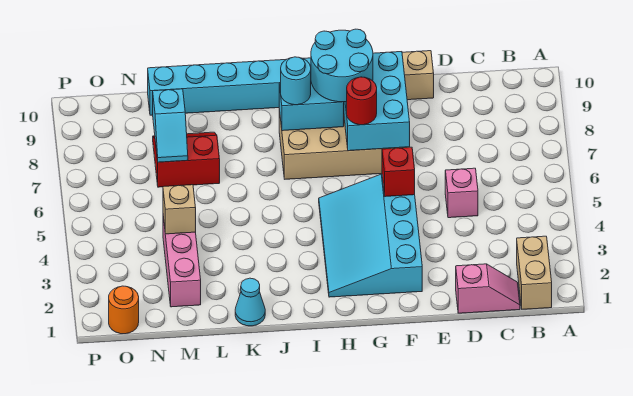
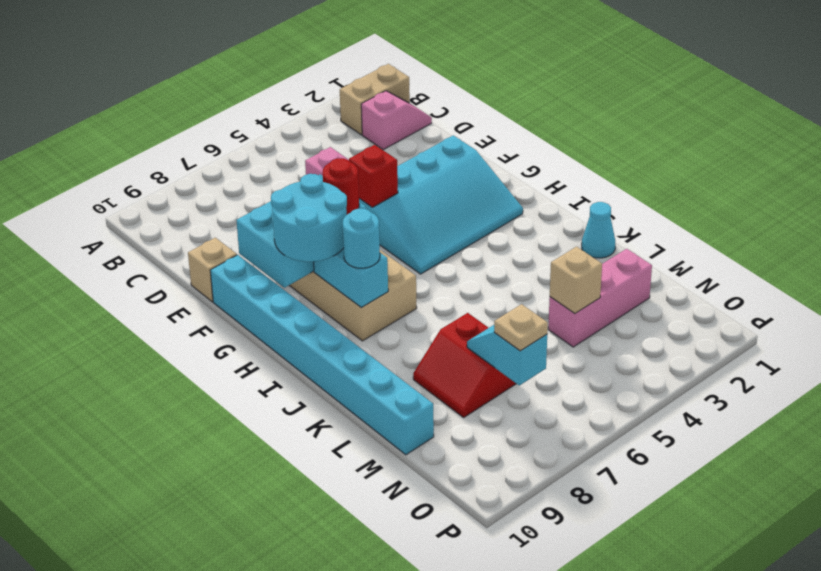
pink slope C1:D1 level 1 top D -> pink slope C1:C2 level 1 top 2
cyan slope M7:M8 level 2 top 8 -> cyan slope M7:N7 level 2 top N
none -> tan plate N7 level 3
orange round brick O1 level 1 -> none

